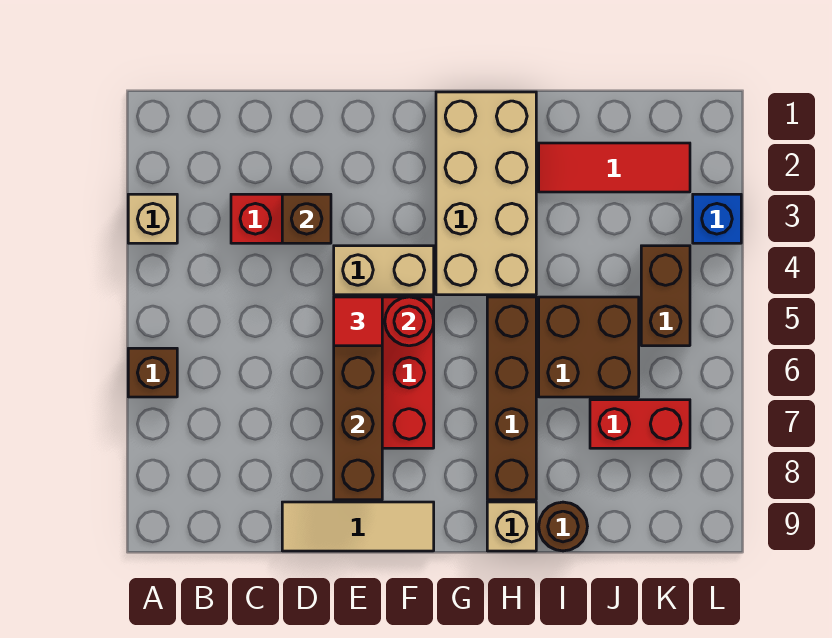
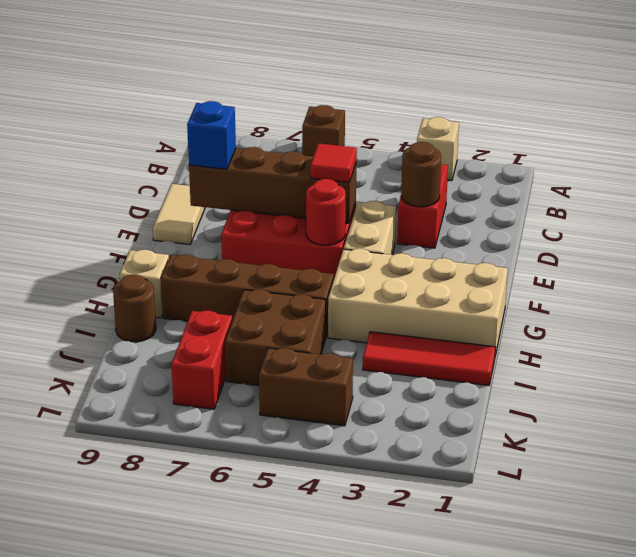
brown brick D3 level 2 -> brown round brick D3 level 2
tan tile D9:F9 level 1 -> tan tile D9:E9 level 1
red tile I2:K2 level 1 -> red tile I1:I3 level 1
blue brick L3 level 1 -> blue brick E8 level 3

